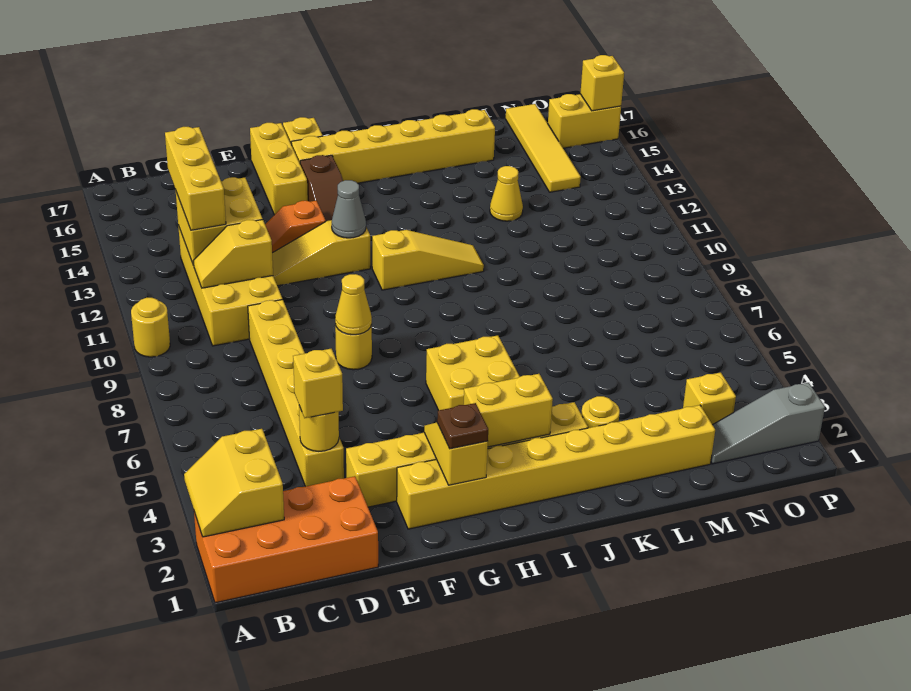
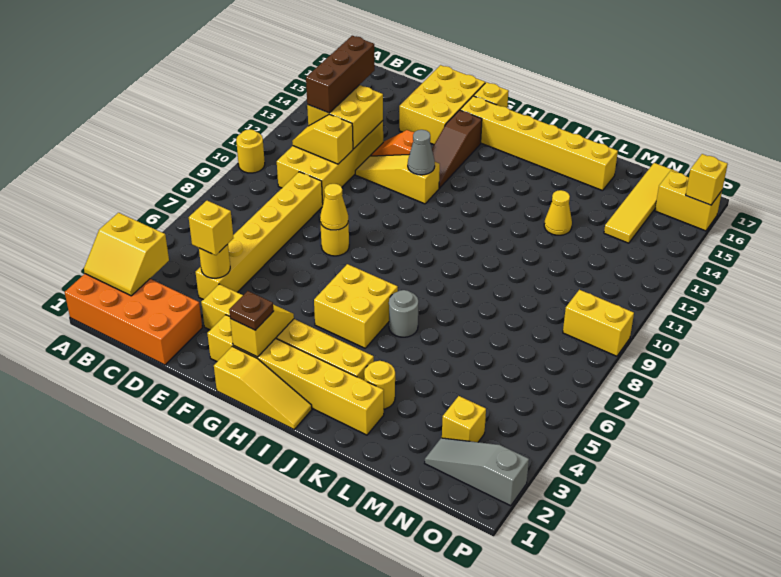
yellow slope A2:B3 level 2 top B -> yellow slope A2:B3 level 2 top 3
yellow brick C12:C14 level 3 -> brown brick C12:C14 level 3
yellow brick F2:M2 level 1 -> yellow brick F2:K2 level 1
yellow brick F15:F17 level 1 -> yellow brick E15:F17 level 1
yellow brick H3:I3 level 2 -> yellow brick O9:P9 level 1
yellow slope H11:J11 level 1 top H -> yellow slope G1:I1 level 1 top G
none -> grey round brick J6 level 1

